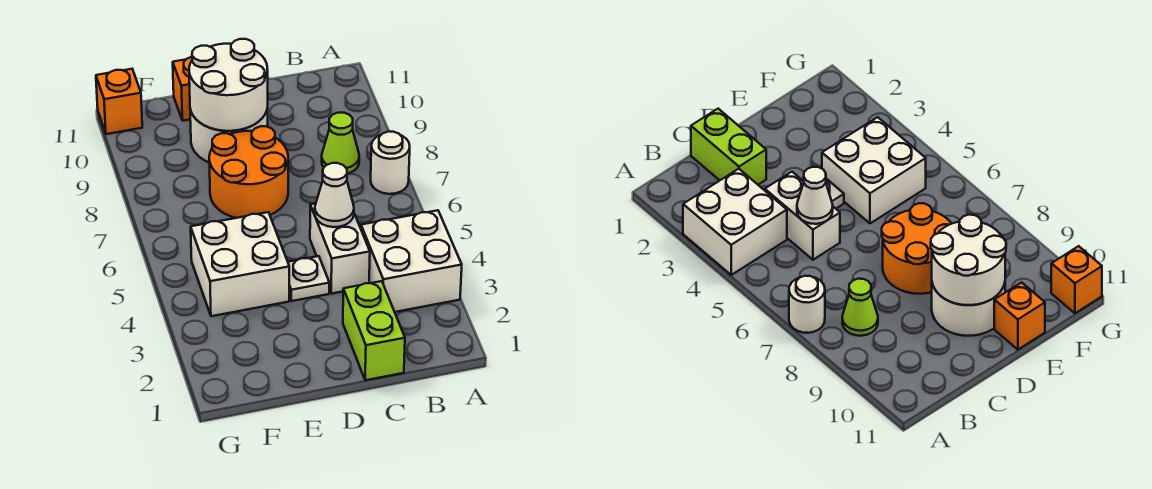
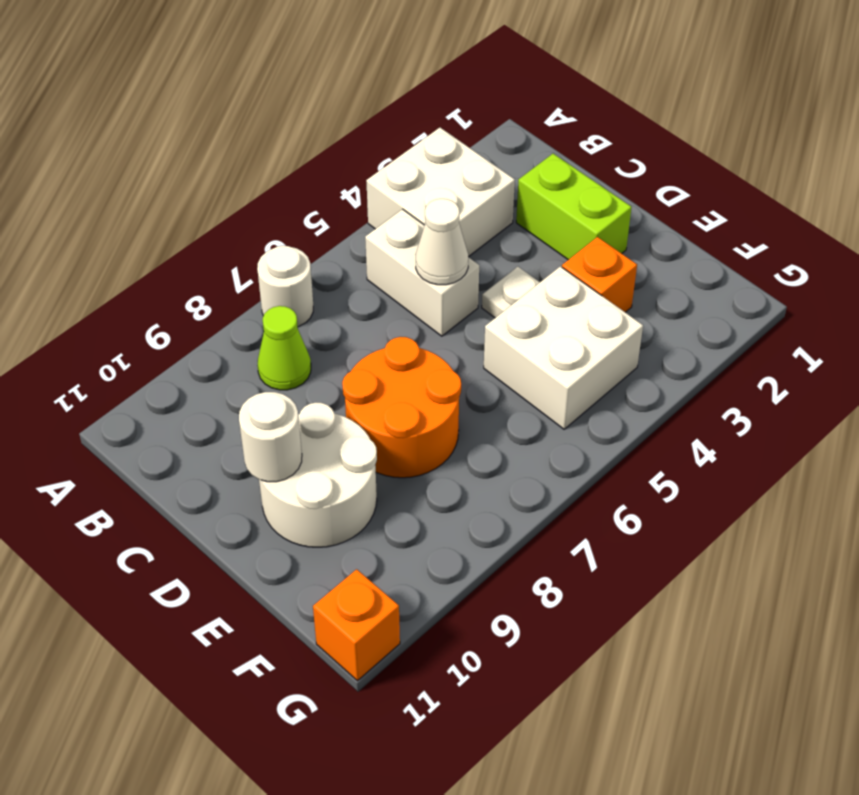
lime brick C1:C2 level 1 -> lime brick C2:D2 level 1
white brick C4:C5 level 1 -> white brick B5:C5 level 1
white round brick D9:E10 level 2 -> white round brick D10 level 2
orange brick E11 level 1 -> orange brick E3 level 1

